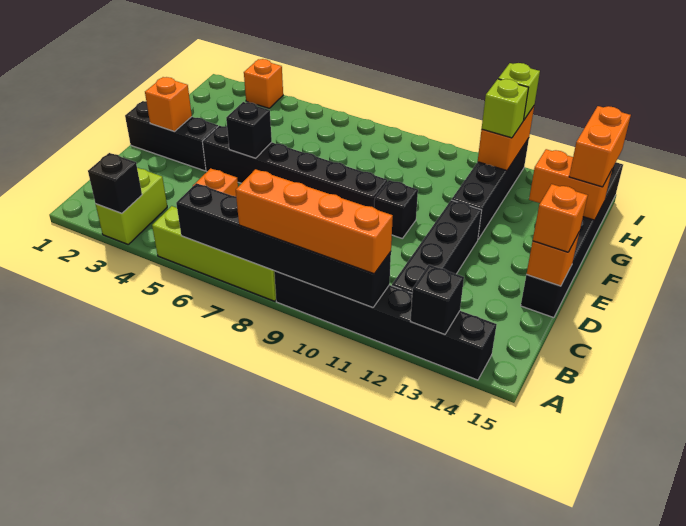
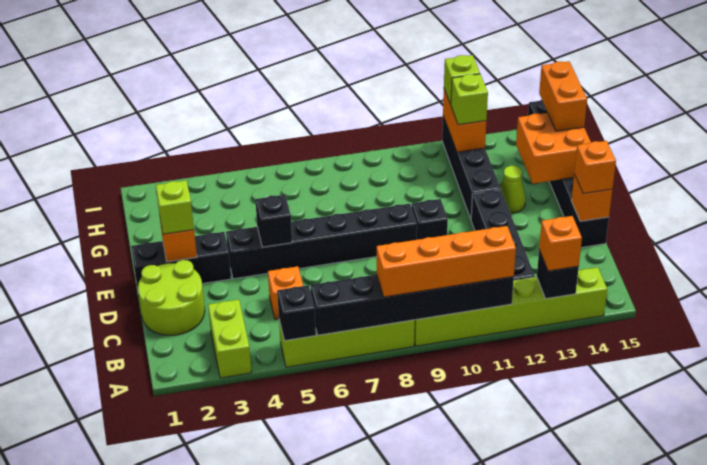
black brick A3 level 2 -> black brick A5 level 2
black brick A9:A14 level 1 -> lime brick A9:A14 level 1
none -> lime round brick C1:D2 level 1
none -> lime brick E2 level 3
none -> lime cone F13 level 1
orange brick G14:G15 level 2 -> orange brick F14:G15 level 2
orange brick I3 level 1 -> orange brick A13 level 3

